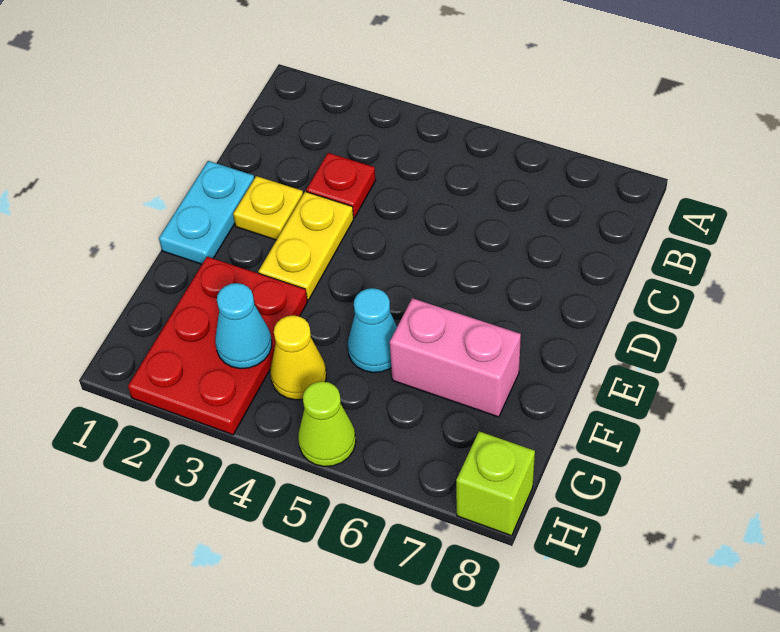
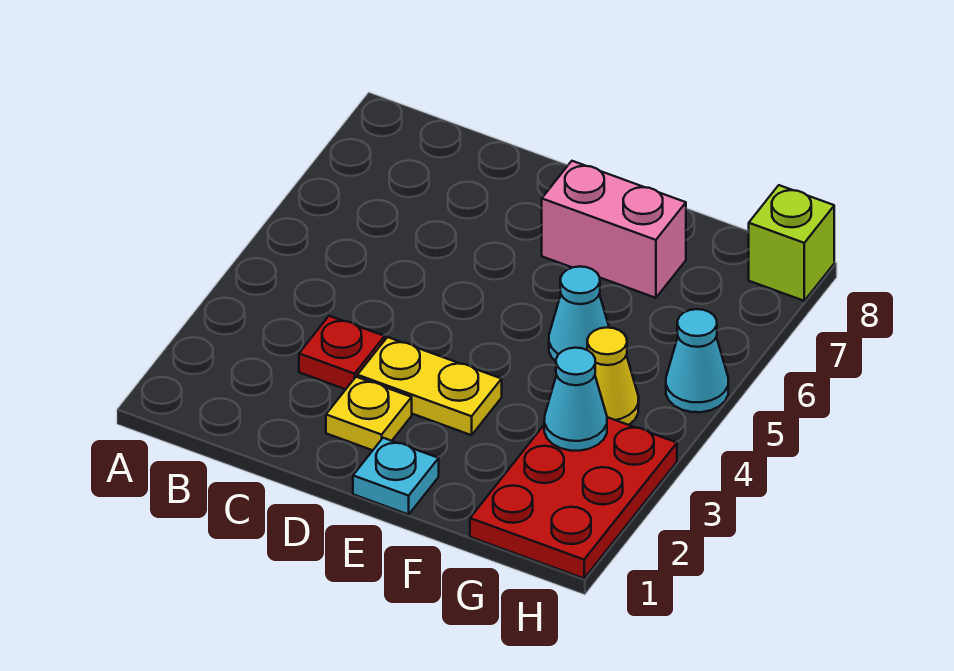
cyan plate D1:E1 level 1 -> cyan plate E1 level 1
red plate F2:H3 level 1 -> red plate G1:H3 level 1
pink brick F6:F7 level 1 -> pink brick E7:F7 level 1
lime cone H5 level 1 -> cyan cone H5 level 1

